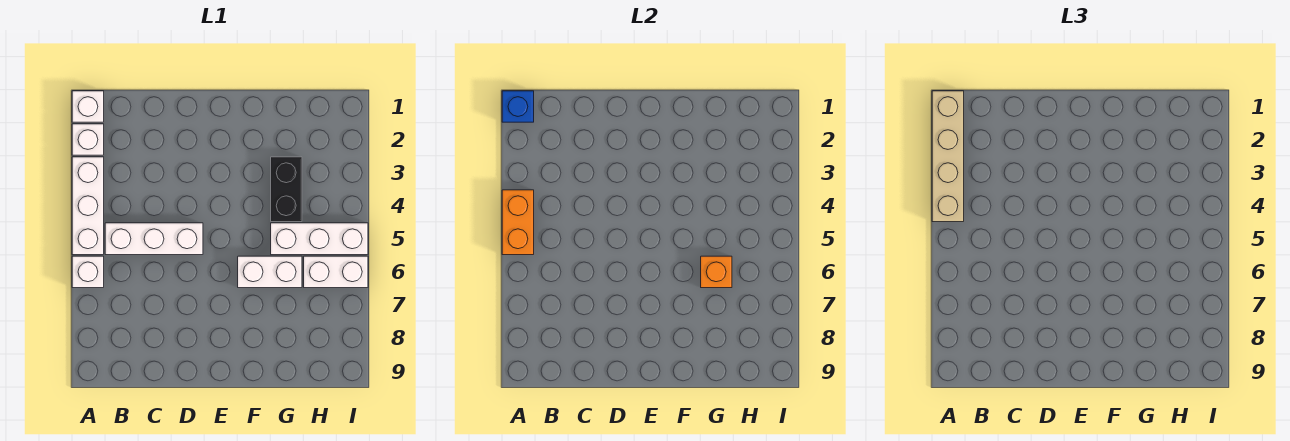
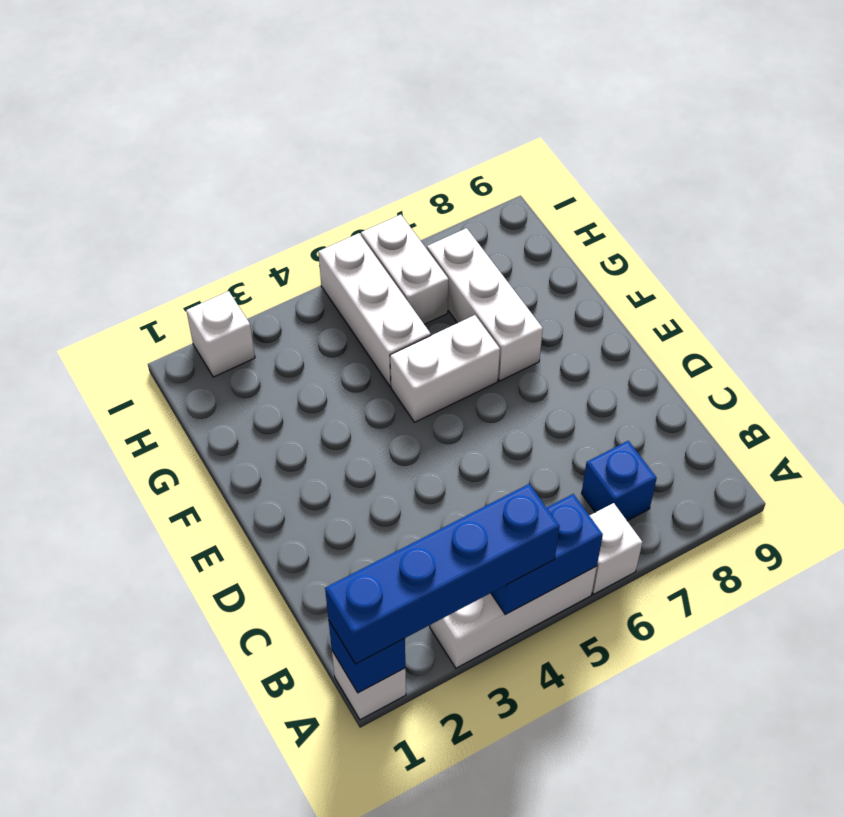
tan brick A1:A4 level 3 -> blue brick A1:A4 level 3
white brick A2 level 1 -> white brick I2 level 1
orange brick A4:A5 level 2 -> blue brick A4:A5 level 2
white brick B5:D5 level 1 -> white brick F7:H7 level 1
none -> blue brick B7 level 1
white brick F6:G6 level 1 -> white brick F5:F6 level 1
black brick G3:G4 level 1 -> none
orange brick G6 level 2 -> none

